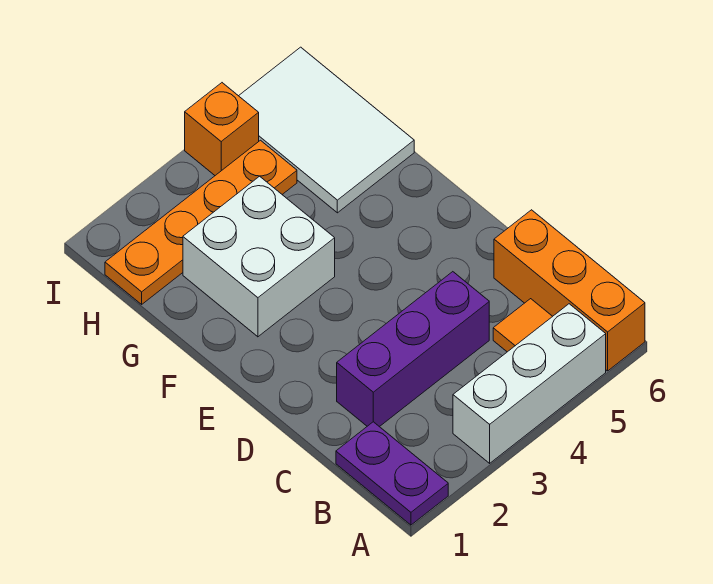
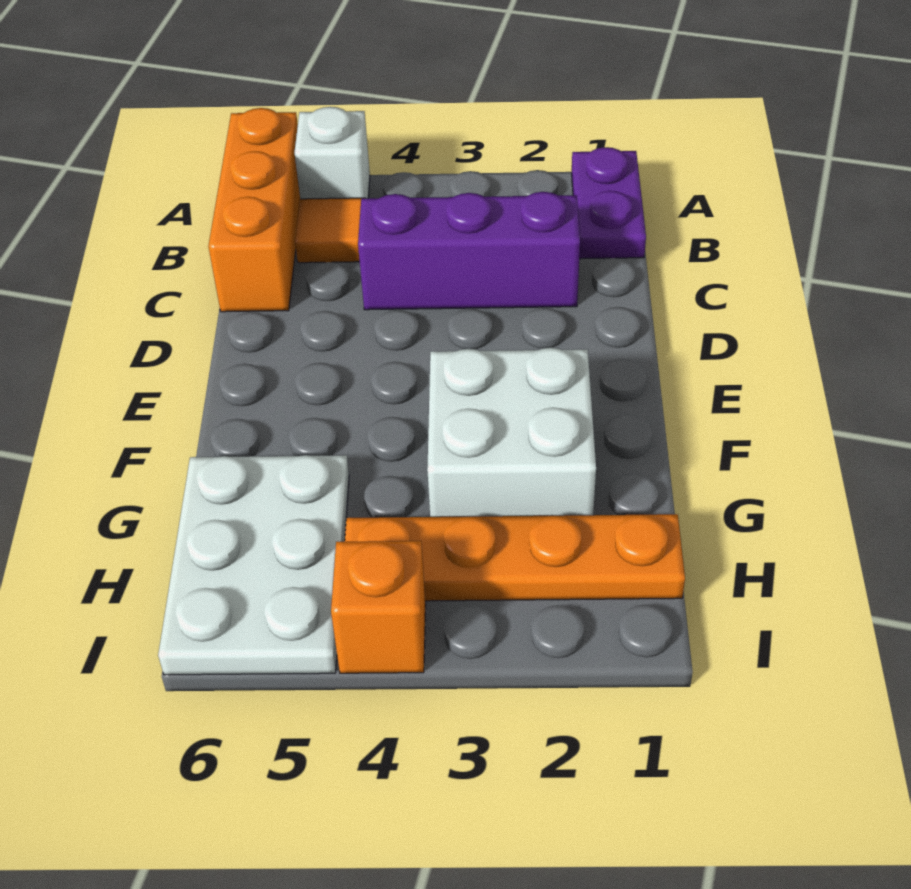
white brick A3:A5 level 1 -> white brick A5 level 1
white tile G5:I6 level 1 -> white plate G5:I6 level 1

